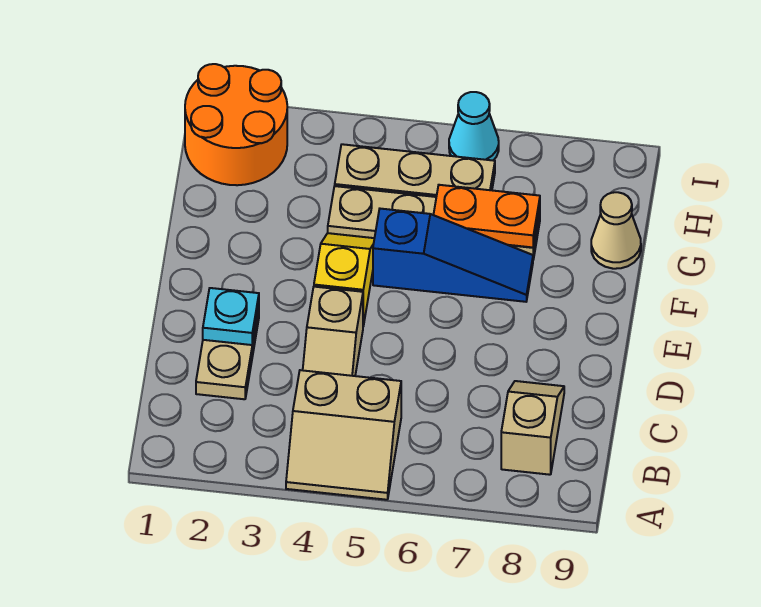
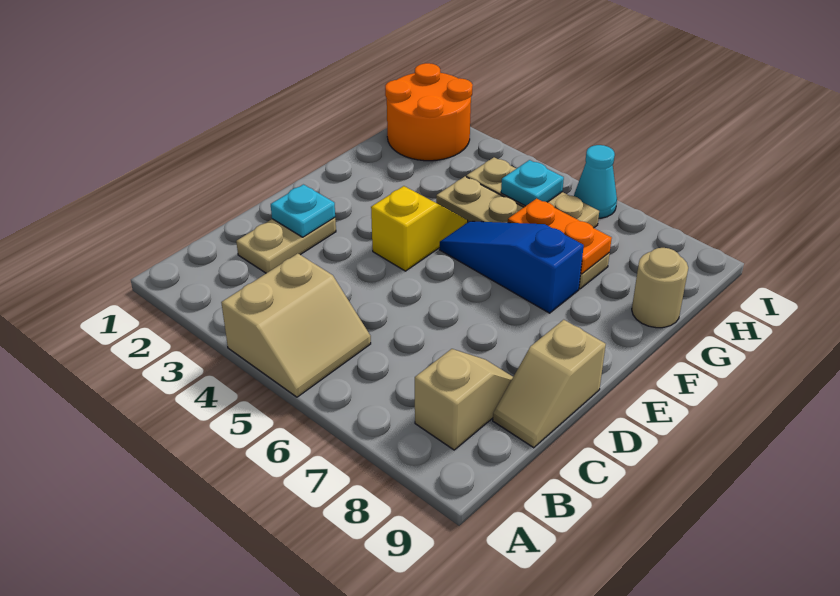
tan slope A4:B5 level 1 top B -> tan slope A4:B5 level 1 top 4
tan slope C4:D4 level 1 top D -> tan slope C9:D9 level 1 top D
blue slope F5:F7 level 1 top 5 -> blue slope F5:F7 level 1 top 7
tan cone G9 level 1 -> tan round brick G9 level 1
none -> cyan plate H5 level 2

